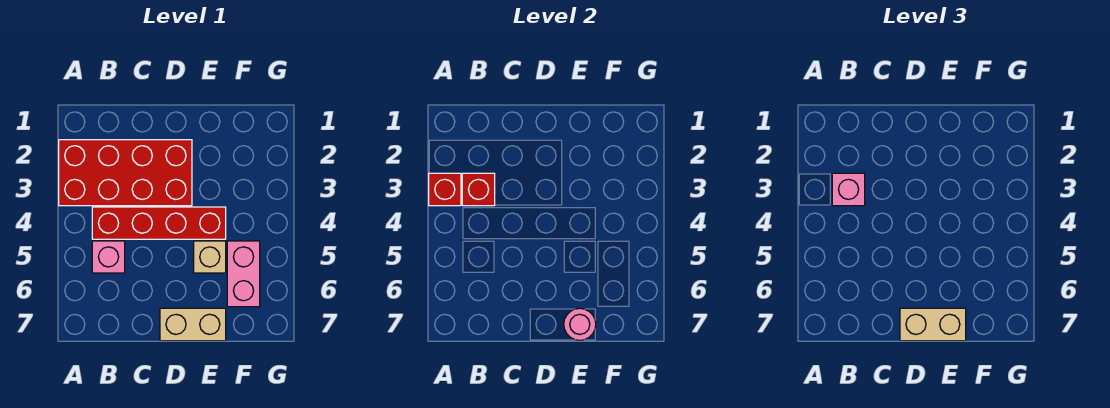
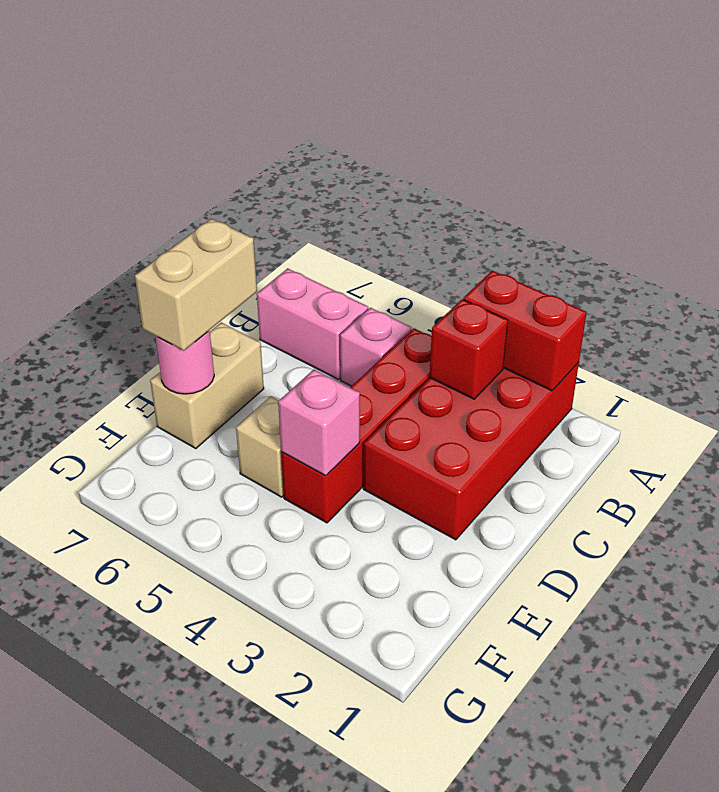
red brick A3 level 2 -> red brick A2:A3 level 2
pink brick B3 level 3 -> pink brick E4 level 2
pink brick F5:F6 level 1 -> pink brick B6:B7 level 1

